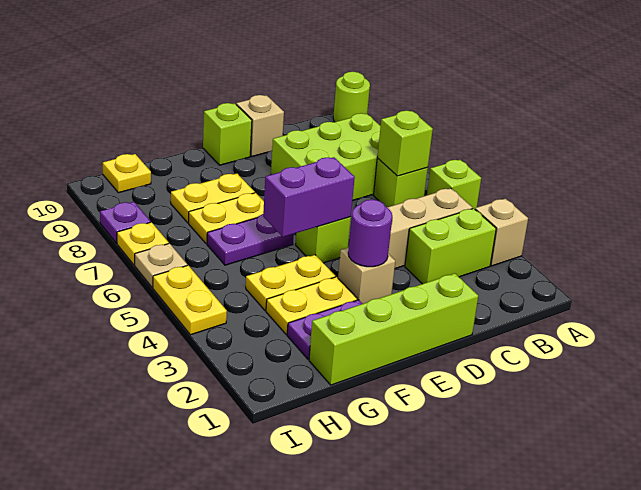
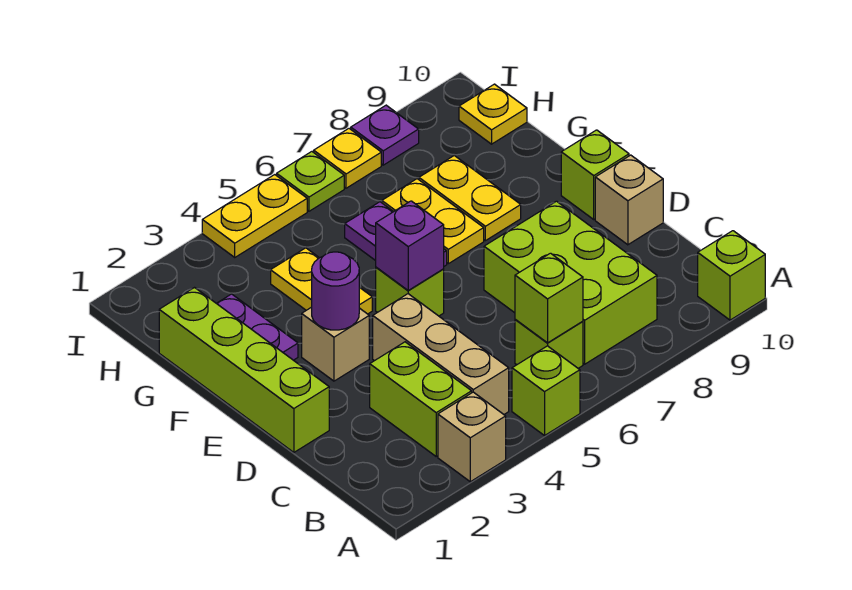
lime round brick A10 level 1 -> lime brick A10 level 1
purple brick E5:F5 level 2 -> purple brick E5 level 2
yellow plate F3:G3 level 1 -> none
tan plate I6 level 1 -> lime plate I6 level 1

